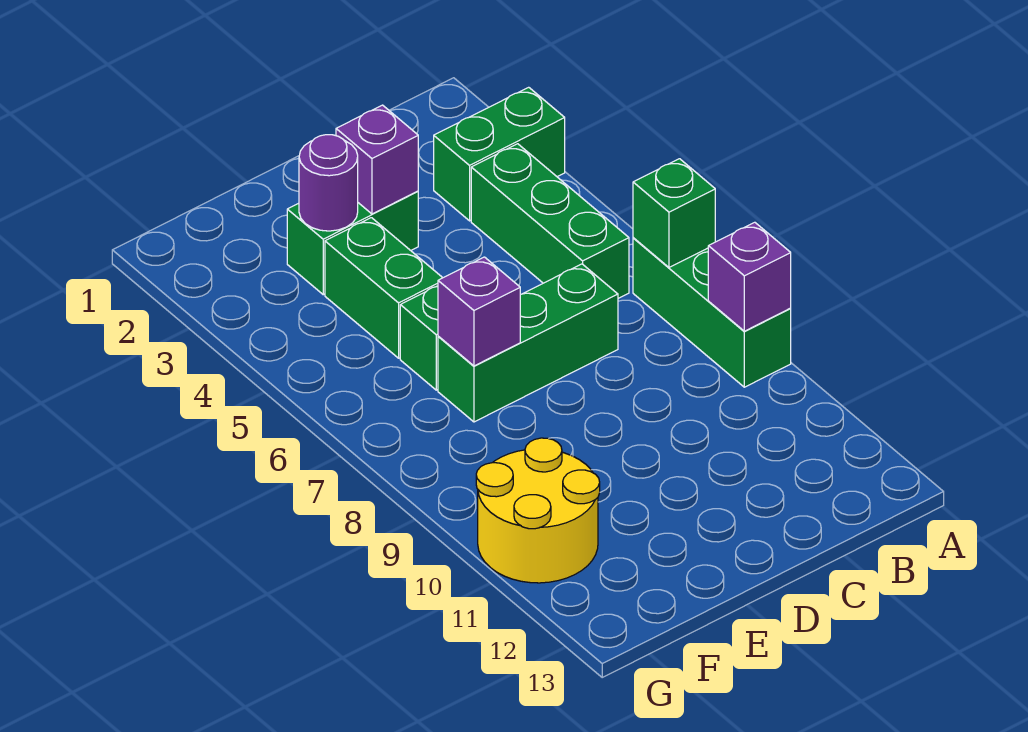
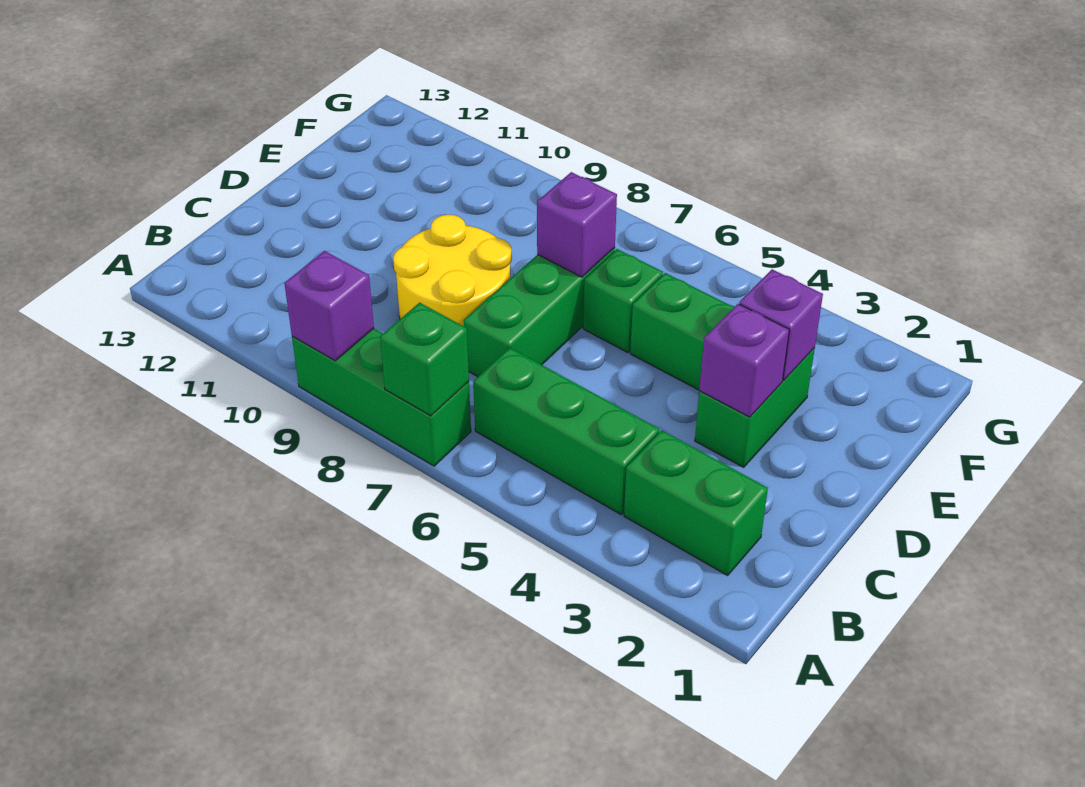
green brick A3:B3 level 1 -> green brick B2:B3 level 1
purple round brick E3 level 2 -> purple brick E3 level 2
yellow round brick F10:G11 level 1 -> yellow round brick C8:D9 level 1

